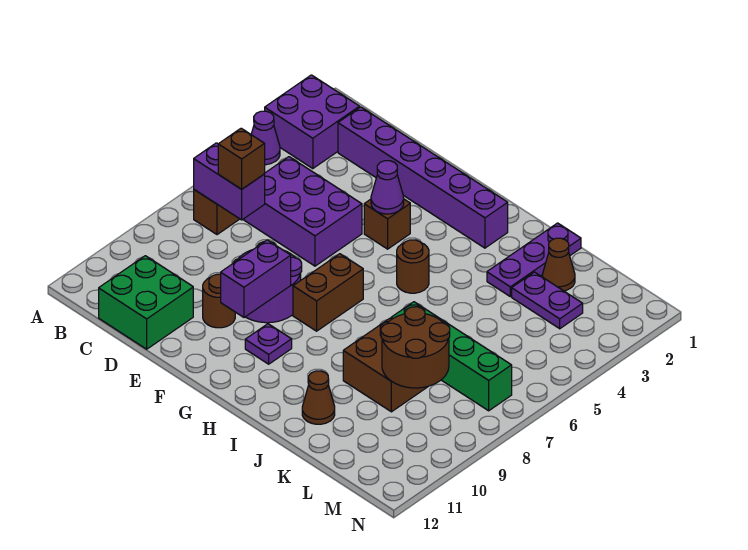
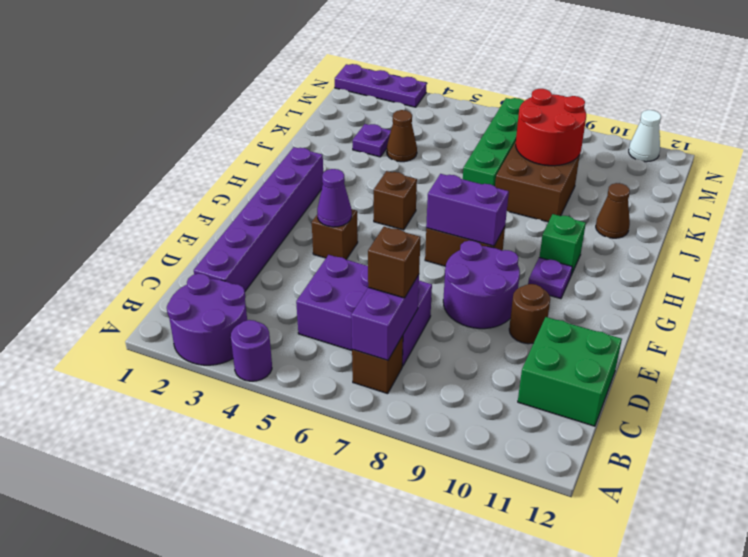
purple brick A2:B3 level 1 -> purple round brick A2:B3 level 1
purple cone A4 level 1 -> purple round brick A4 level 1
purple brick C5:E6 level 1 -> purple brick C5:D7 level 1
purple brick F9:F10 level 2 -> purple brick G7:G8 level 2
brown round brick H5 level 1 -> brown brick H5 level 1
none -> green brick H10 level 1
purple plate J1:J3 level 1 -> purple plate N1:N3 level 1
brown cone K2 level 1 -> brown cone K4 level 1
purple plate K3:L3 level 1 -> purple plate K3 level 1
brown round brick K8:L9 level 2 -> red round brick K8:L9 level 2
none -> white cone N11 level 1

